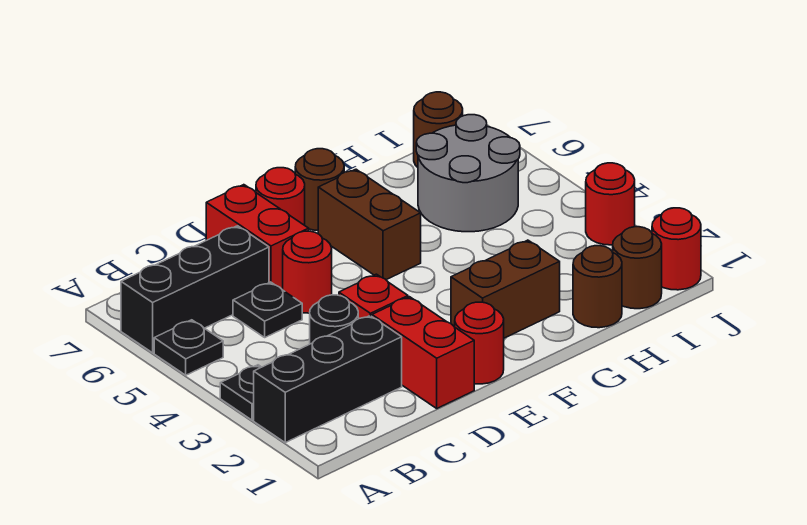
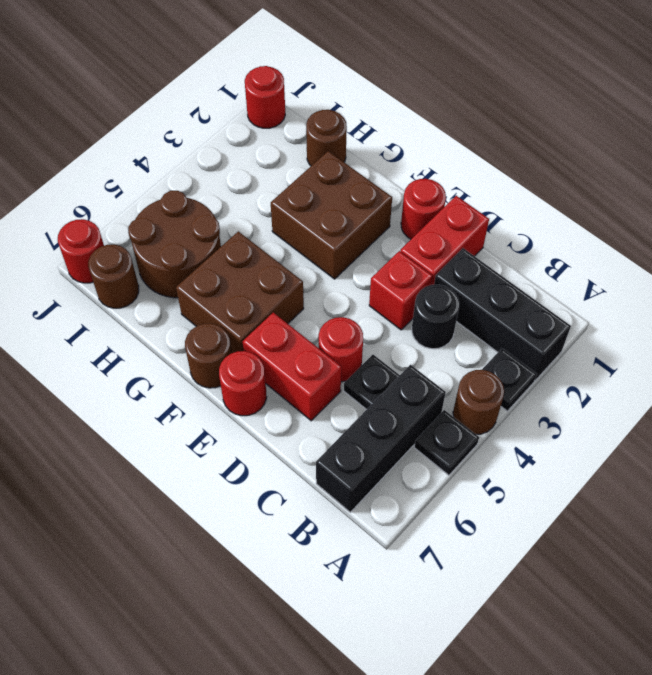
black brick A6:C6 level 1 -> black brick B5:B7 level 1
red brick D6:D7 level 1 -> red brick D6:E6 level 1
brown brick F2:G2 level 1 -> brown brick F2:G3 level 1
brown brick F5:F6 level 1 -> brown brick F5:G6 level 1
grey round brick H5:I6 level 1 -> brown round brick H5:I6 level 1
brown round brick I1 level 1 -> brown round brick A4 level 1
red round brick J3 level 1 -> red round brick J7 level 1

